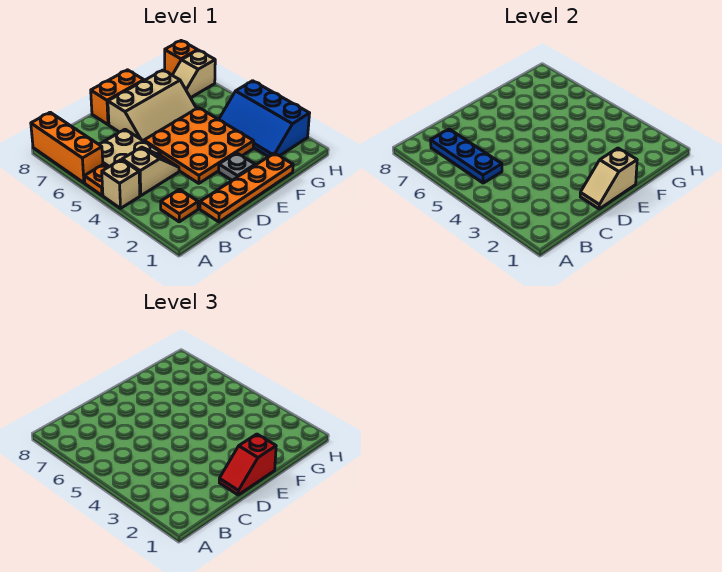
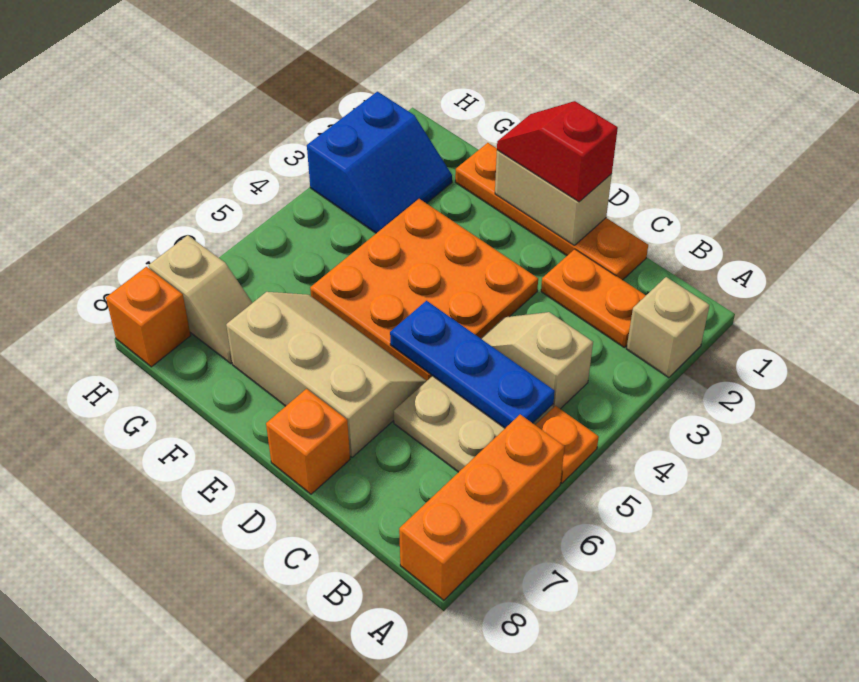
tan brick A4 level 1 -> tan brick A2 level 1
orange plate B2 level 1 -> orange plate B2:C2 level 1
blue plate B5:B7 level 2 -> blue plate B5:D5 level 2
tan slope D1:E1 level 2 top E -> tan brick D1:E1 level 2
red slope D1:E1 level 3 top E -> red slope D1:E1 level 3 top D
orange brick D8:E8 level 1 -> orange brick D8 level 1
grey plate E2 level 1 -> none
blue slope G2:H4 level 1 top H -> blue slope G2:H3 level 1 top H

